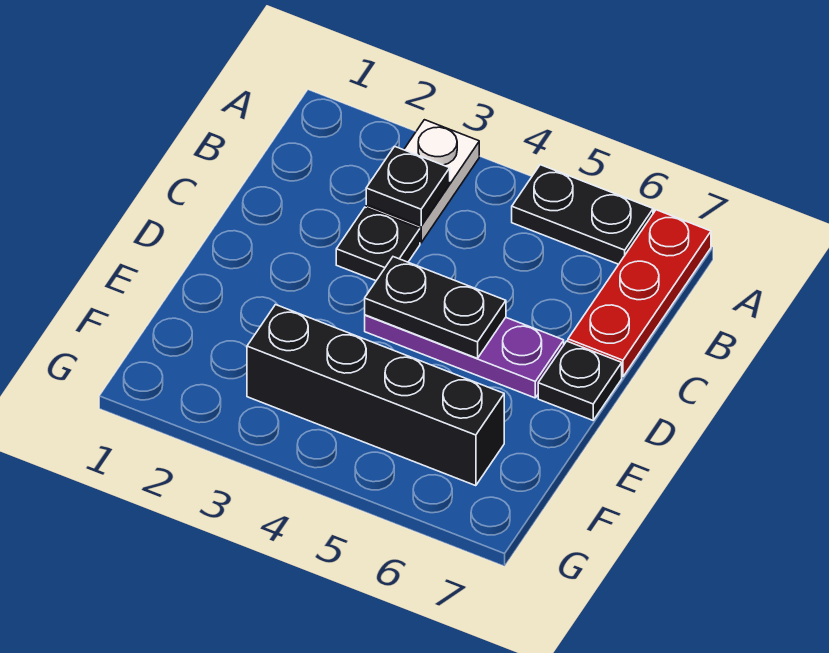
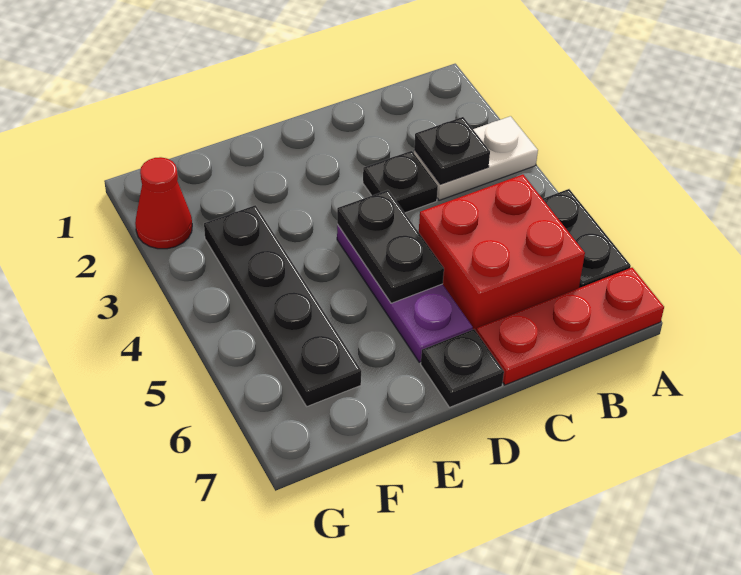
none -> red brick B5:C6 level 1
black brick F3:F6 level 1 -> black plate F3:F6 level 1
none -> red cone G2 level 1

